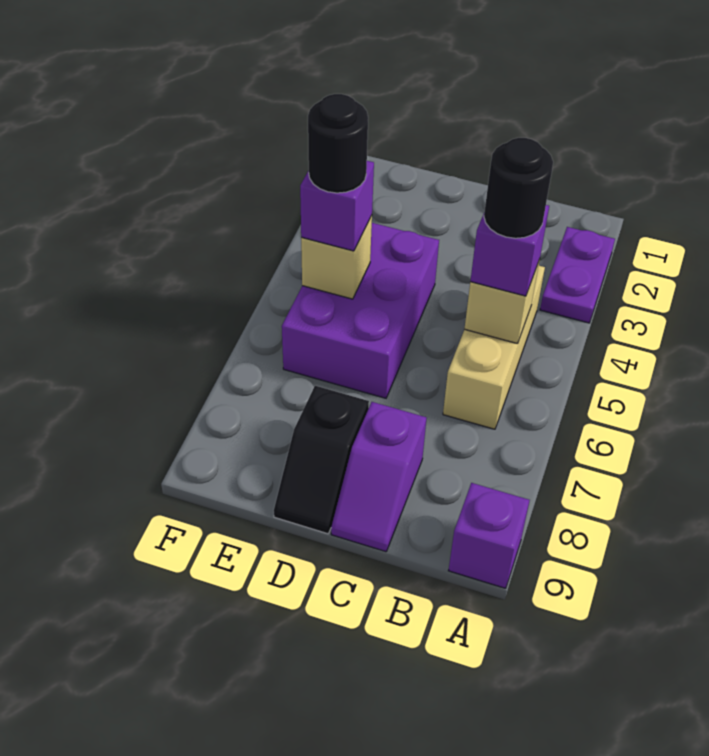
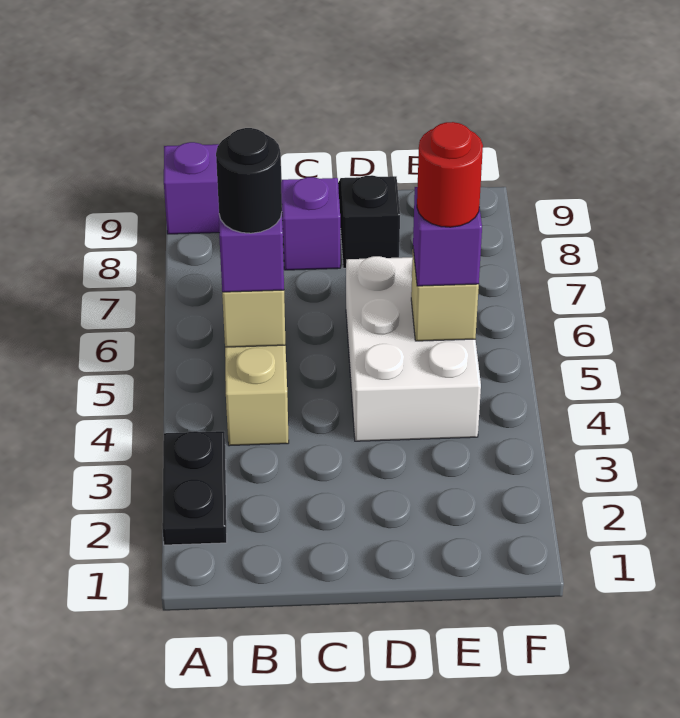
purple plate A2:A3 level 1 -> black plate A2:A3 level 1
purple brick D4:E6 level 1 -> white brick D4:E6 level 1
black round brick E5 level 4 -> red round brick E5 level 4

